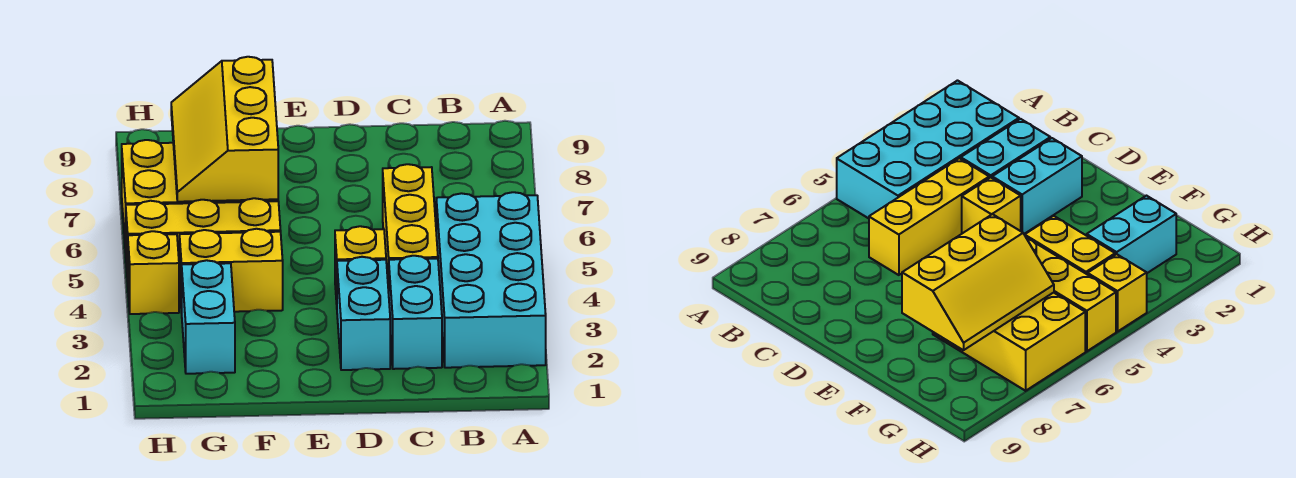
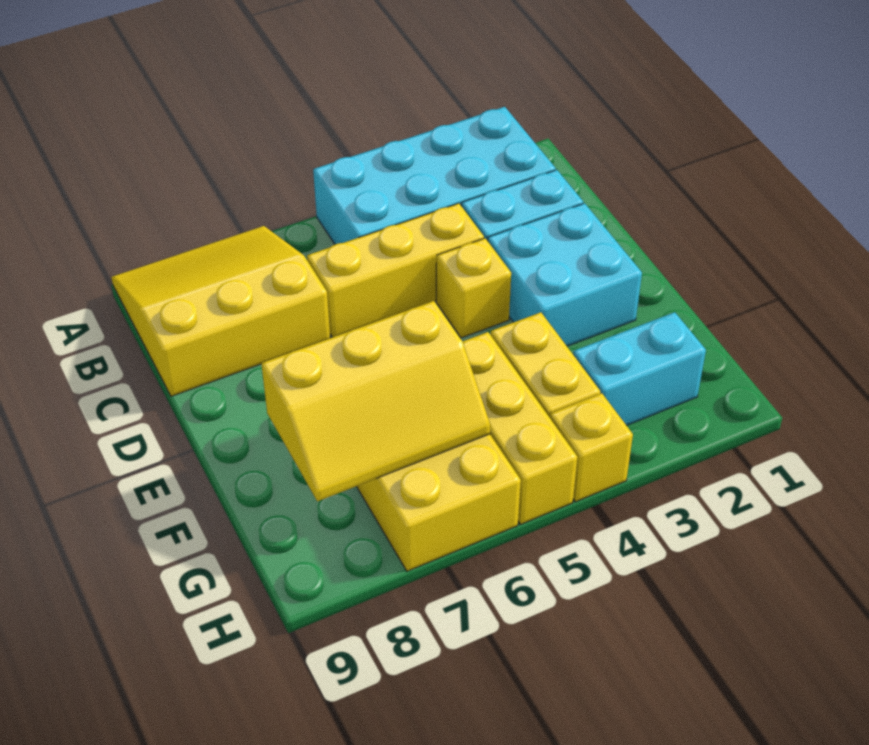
none -> yellow slope A7:C9 level 1 top C
cyan brick D2:D3 level 1 -> cyan brick D2:E3 level 1

